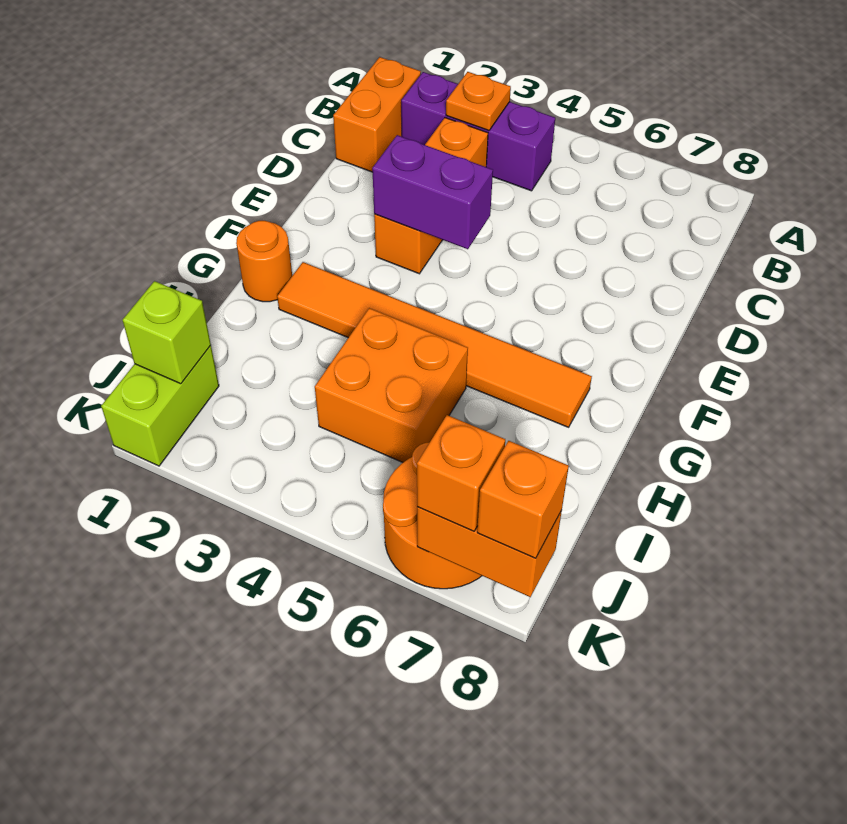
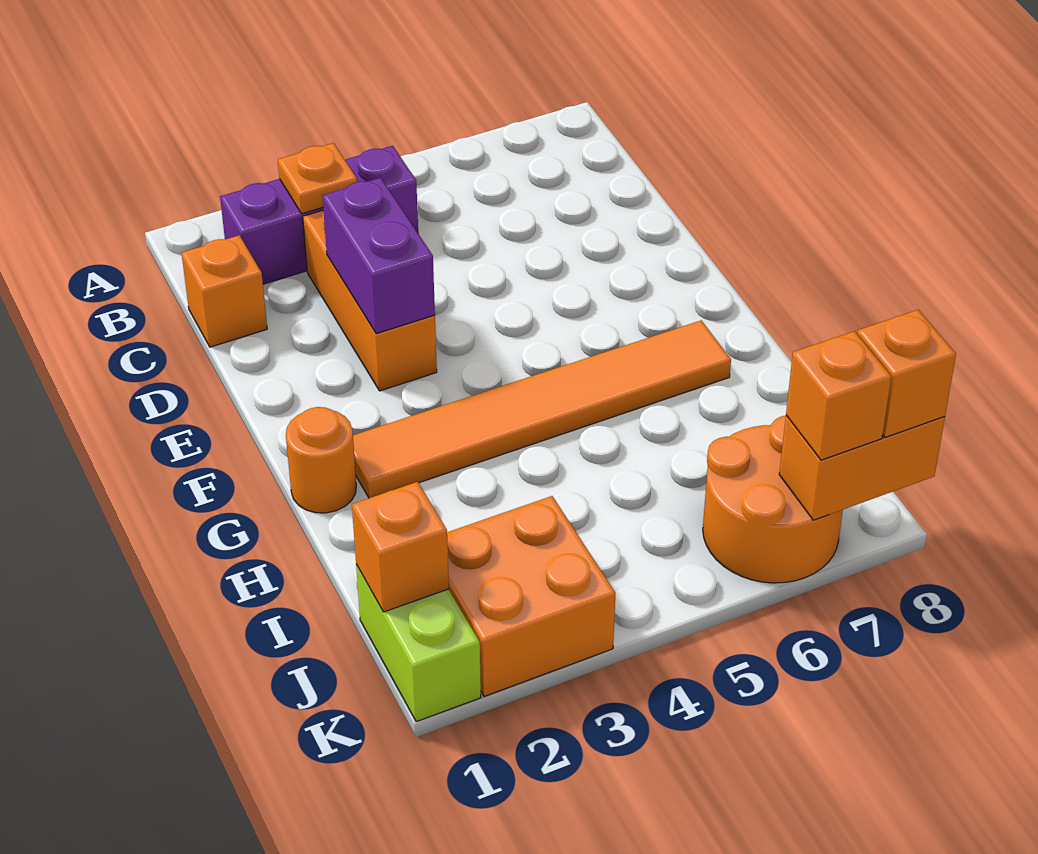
orange brick B1:C1 level 1 -> orange brick C1 level 1
purple brick E3:E4 level 2 -> purple brick D3:E3 level 2
orange brick H4:I5 level 1 -> orange brick J2:K3 level 1
lime brick J1 level 2 -> orange brick J1 level 2

